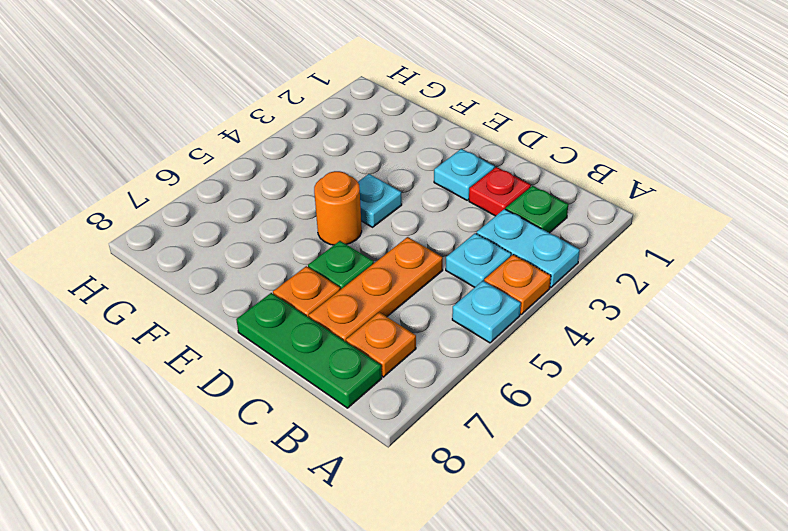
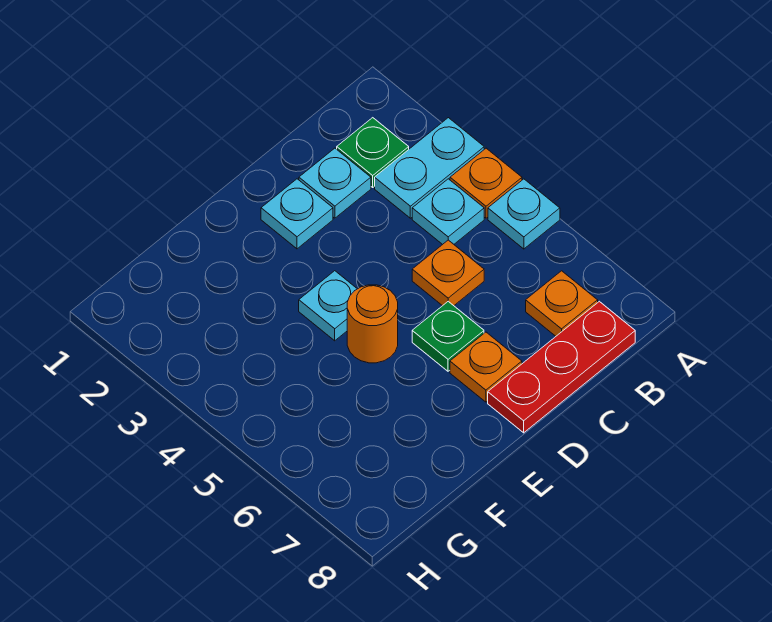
green plate B8:D8 level 1 -> red plate B8:D8 level 1
red plate C2 level 1 -> cyan plate C2 level 1
orange plate C5:C7 level 1 -> orange plate C5 level 1

